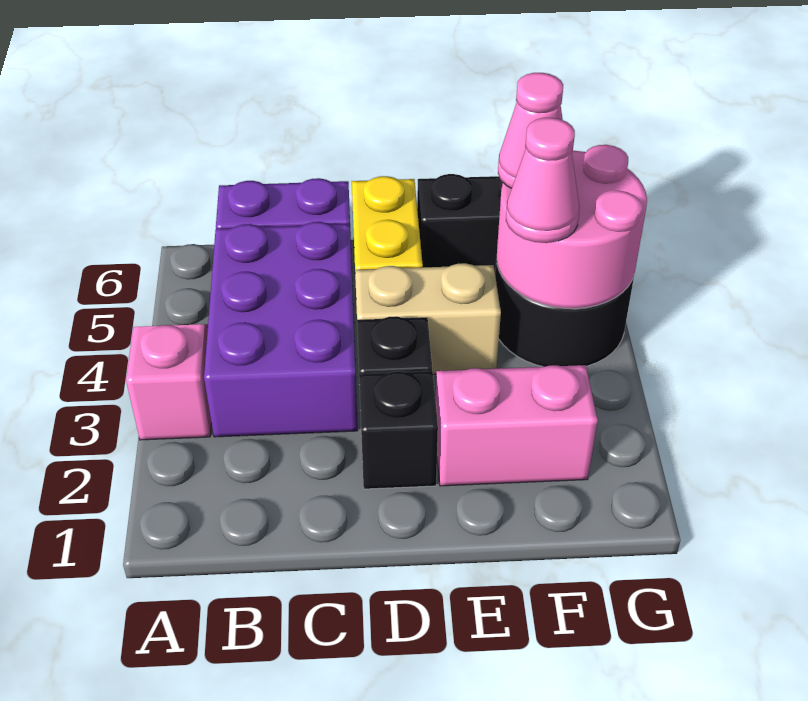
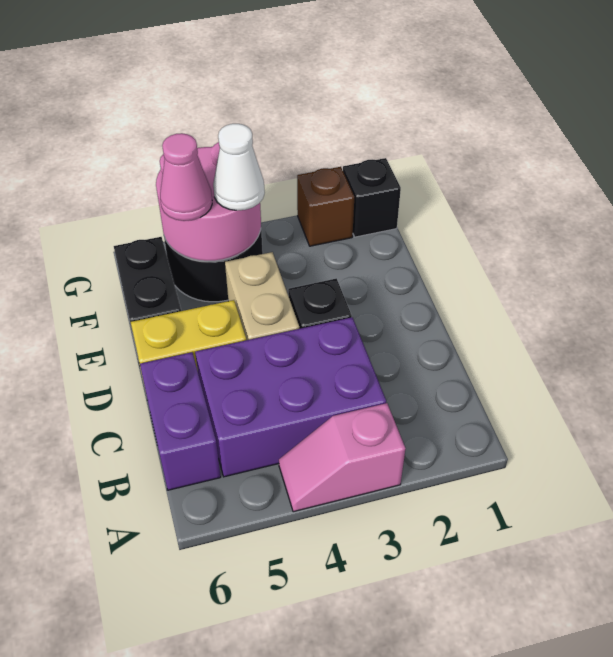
black brick D2 level 1 -> black brick G1 level 1
pink brick E2:F2 level 1 -> none
pink cone F4 level 3 -> white cone F4 level 3
none -> brown brick G2 level 1

